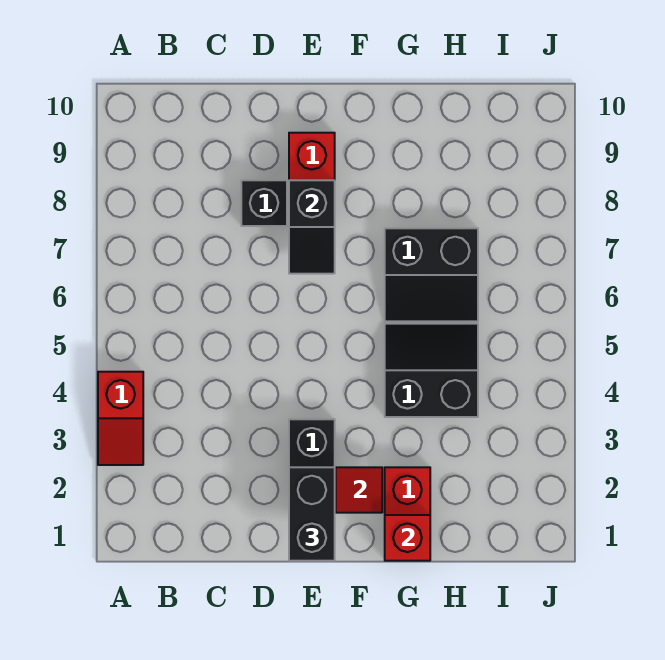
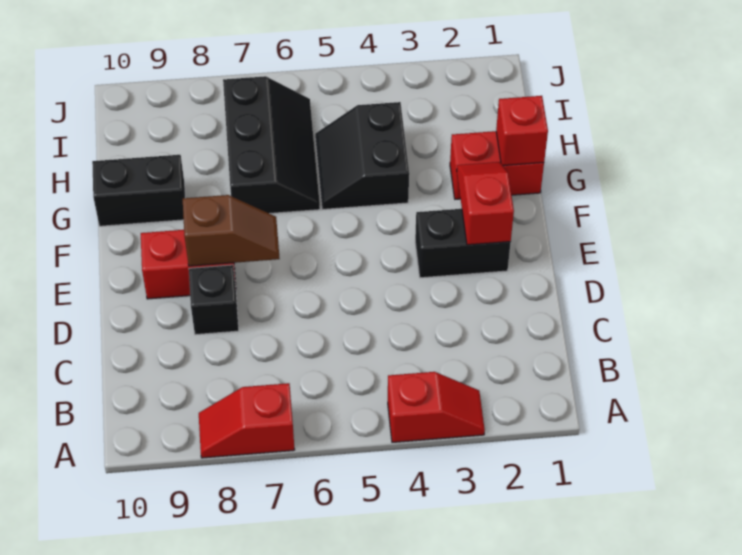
none -> red slope A7:A8 level 1 top 7
black brick E1:E2 level 3 -> black brick G9:G10 level 1
black slope E7:E8 level 2 top 8 -> brown slope E7:E8 level 2 top 8
black slope G6:H7 level 1 top 7 -> black slope G6:I7 level 1 top 7

